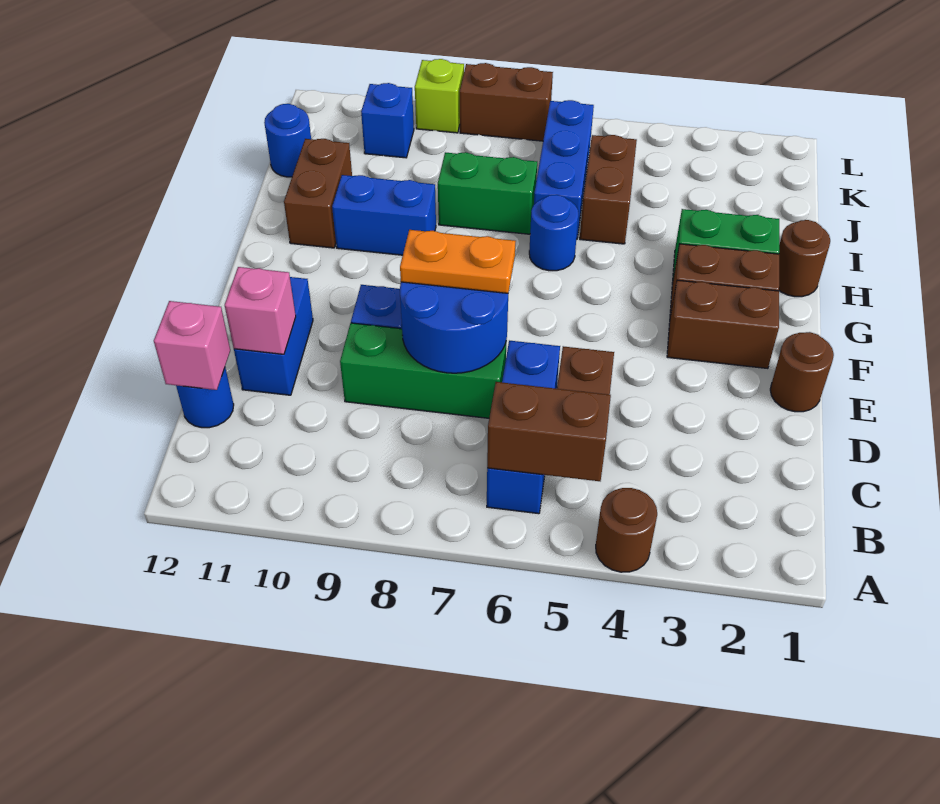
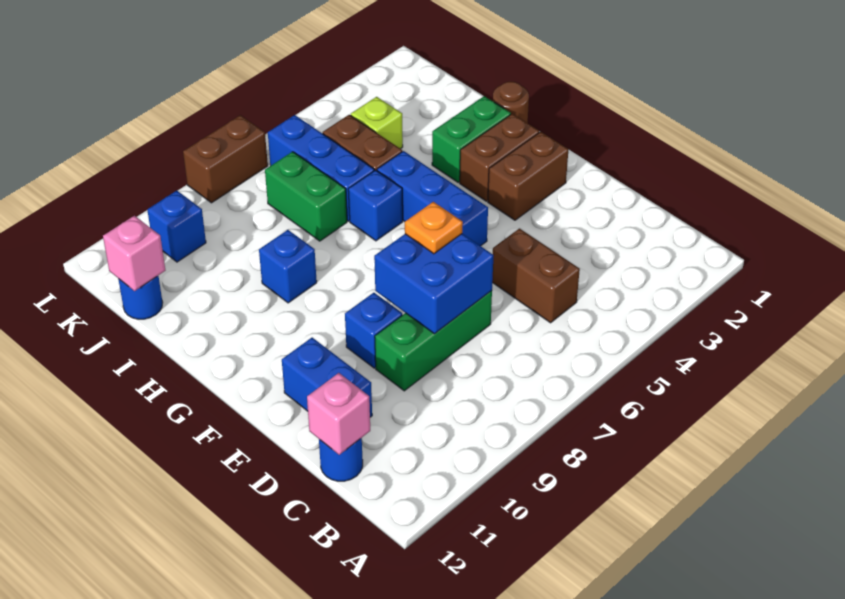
brown round brick A4 level 1 -> none
brown brick B5:B6 level 2 -> none
blue brick B6:D6 level 1 -> blue brick F5:H5 level 1
blue round brick D7:E8 level 2 -> blue brick D7:E8 level 2
pink brick D11 level 2 -> pink brick J12 level 2
brown round brick E1 level 1 -> none
orange plate E7:E8 level 3 -> orange plate E7 level 3
blue round brick H6 level 1 -> blue brick H6 level 1
blue brick H9:H10 level 1 -> blue brick H9 level 1
brown brick H11:I11 level 1 -> none
green brick I7:I8 level 1 -> green brick I7:J7 level 1
lime brick L9 level 1 -> lime brick J4 level 1

